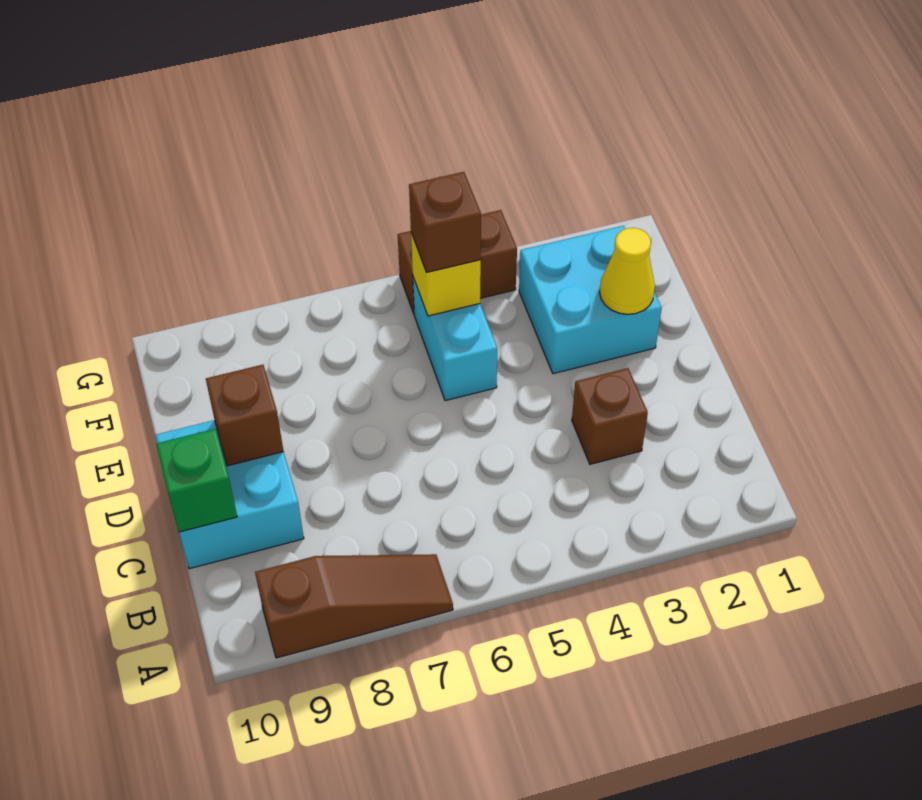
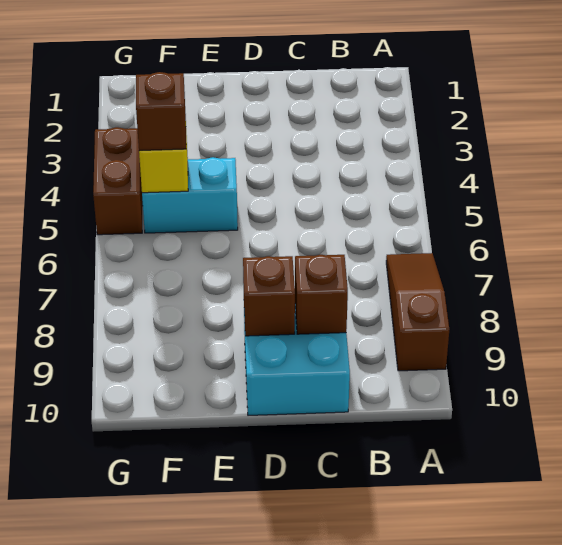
brown brick C3 level 1 -> brown brick C9 level 2
green brick C10 level 2 -> none
cyan brick E2:F3 level 1 -> none
yellow cone E2 level 2 -> none

